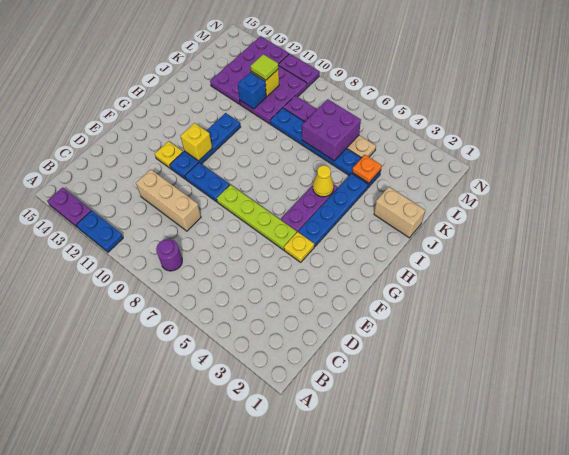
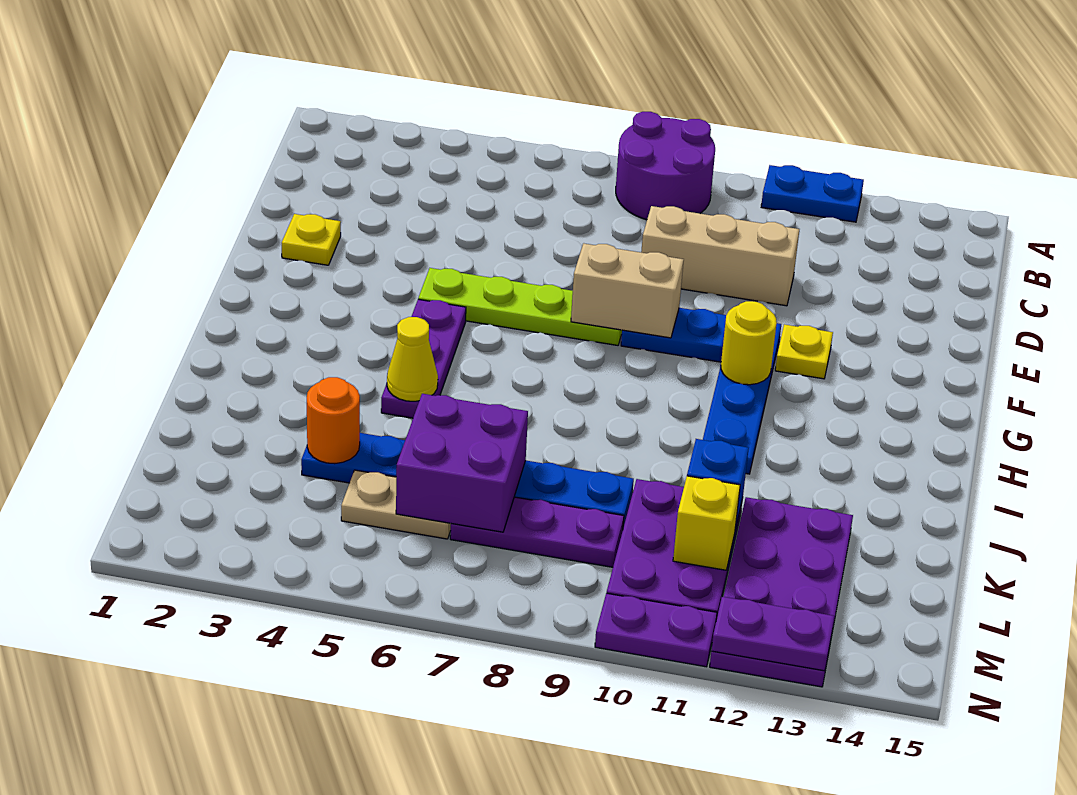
purple plate A13:A14 level 1 -> purple plate N12:N13 level 2
purple round brick B8 level 1 -> purple round brick A8:B9 level 1
yellow plate F4 level 1 -> yellow plate E2 level 1
blue plate G4:J4 level 1 -> none
yellow brick G11 level 2 -> yellow round brick G11 level 2
tan brick J1:J2 level 1 -> tan brick F8:F9 level 2
orange plate K4 level 2 -> orange round brick K4 level 2
lime tile L11 level 3 -> none

